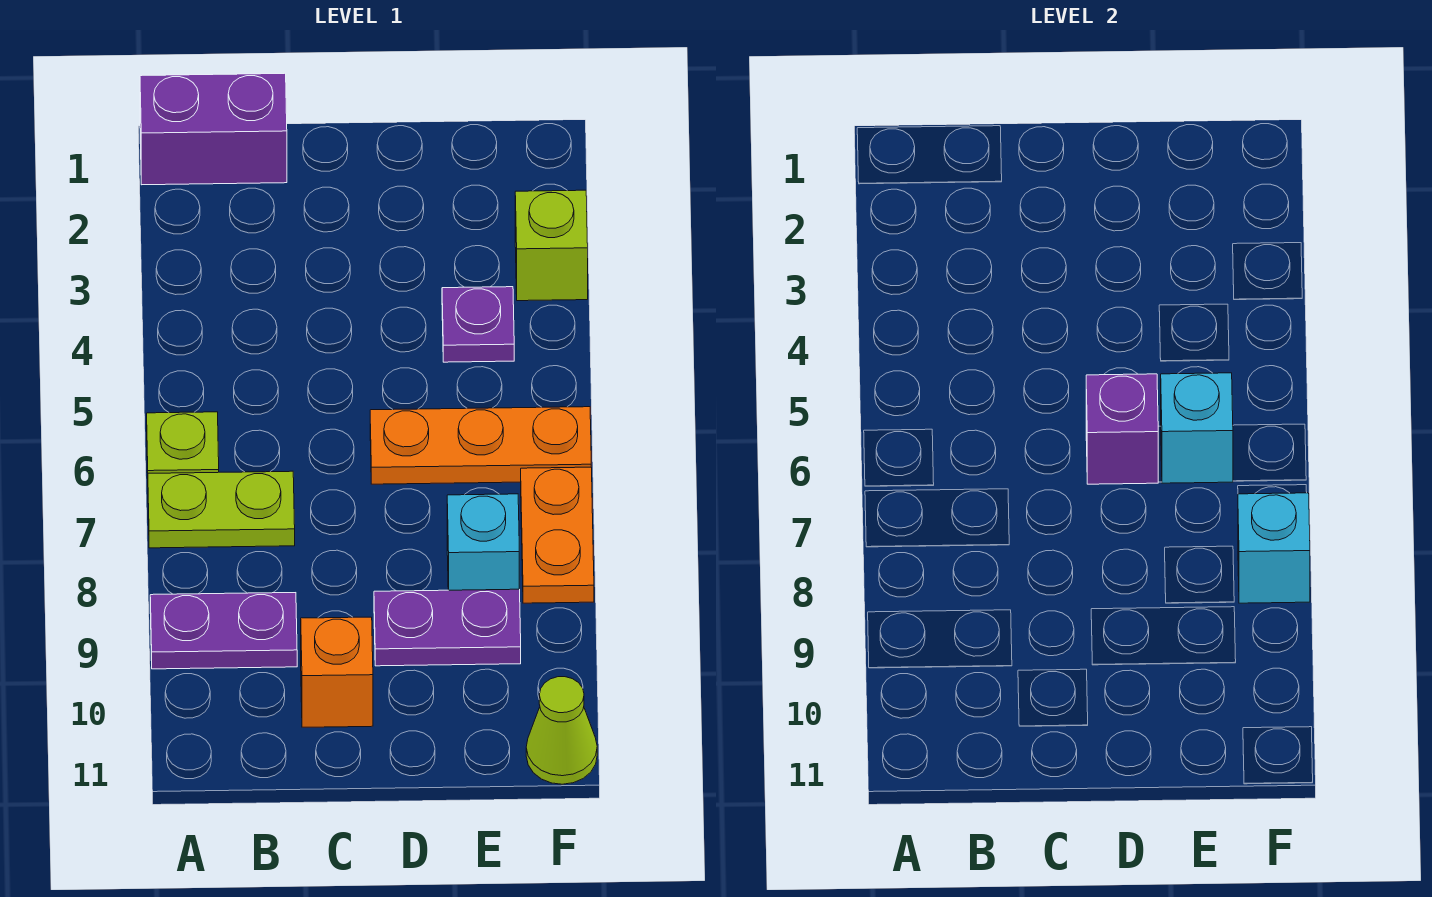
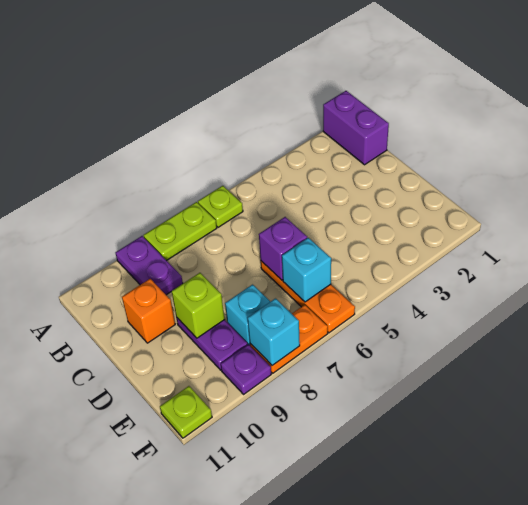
lime plate A7:B7 level 1 -> lime plate A7:A8 level 1
purple plate E4 level 1 -> purple plate F9 level 1
lime brick F3 level 1 -> lime brick D9 level 2
lime cone F11 level 1 -> lime plate F11 level 1

